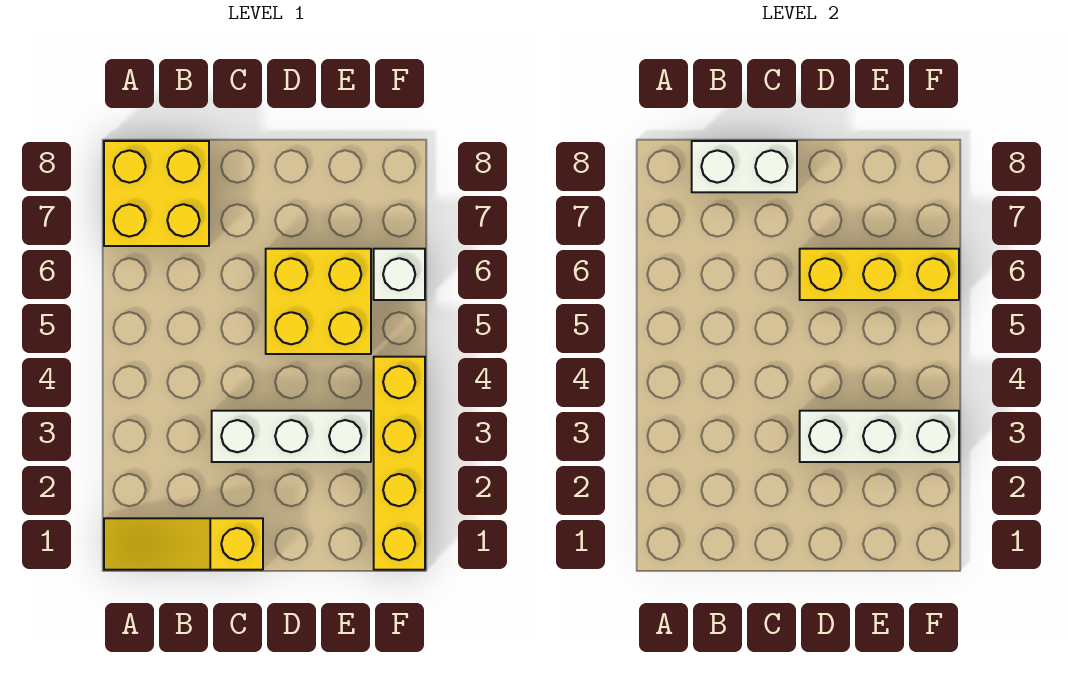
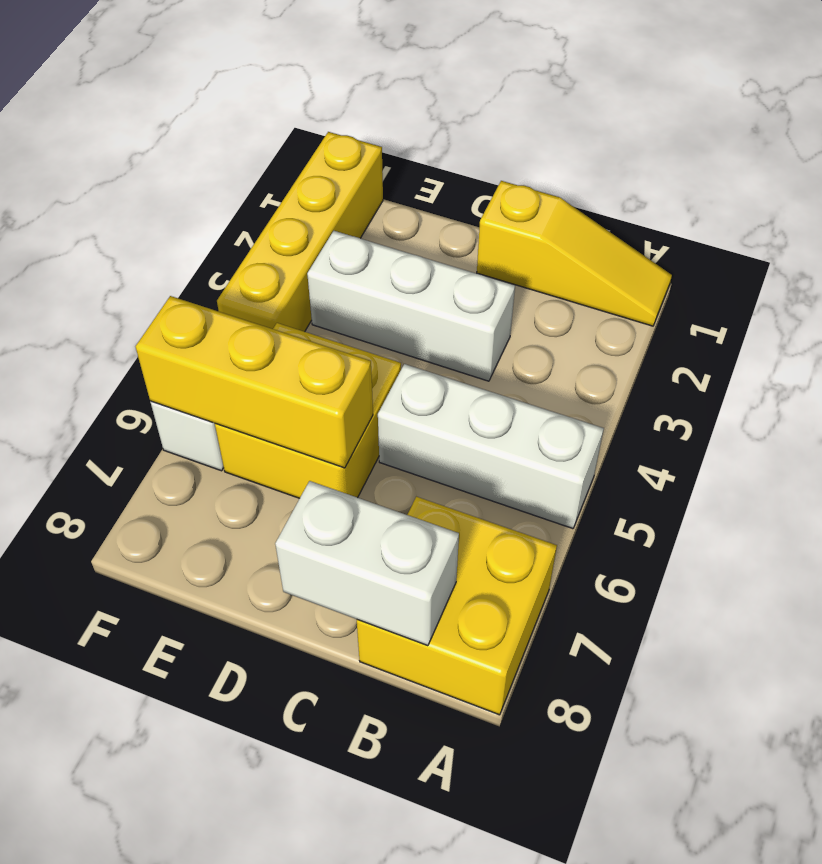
white brick D3:F3 level 2 -> white brick A5:C5 level 1

